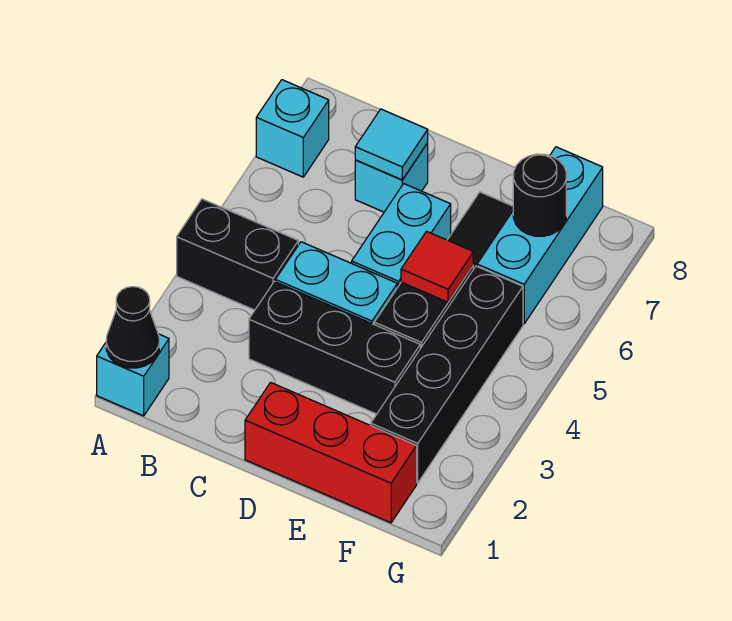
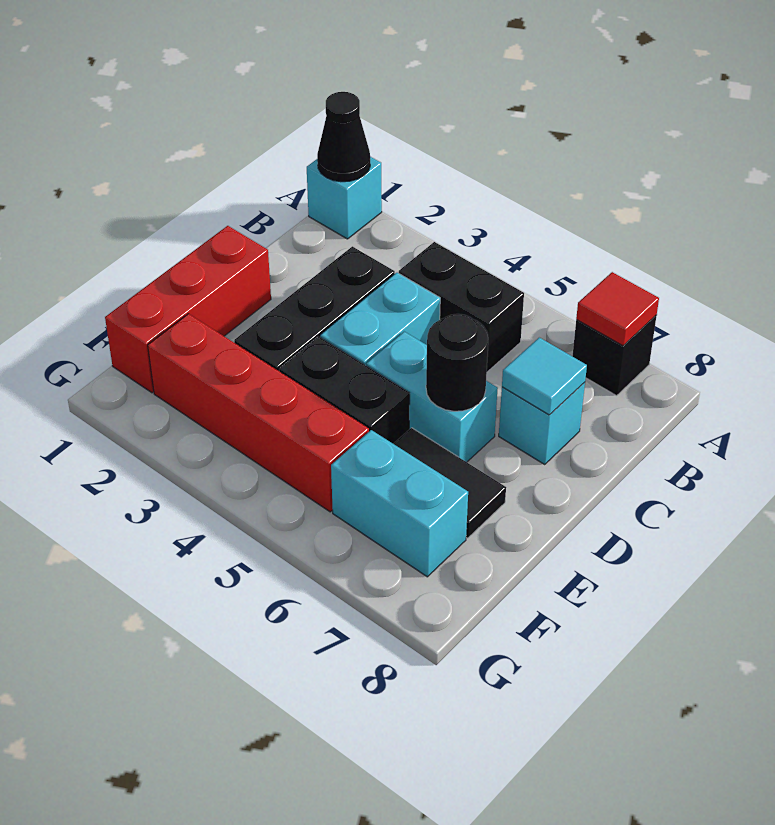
black brick A4:B4 level 1 -> black brick B4:B5 level 1
cyan brick A7 level 1 -> black brick A7 level 1
red tile E5 level 2 -> red tile A7 level 2
black brick F2:F5 level 1 -> red brick F2:F5 level 1
cyan brick F6:F8 level 1 -> cyan brick F6:F7 level 1
black round brick F7 level 2 -> black round brick D6 level 2

